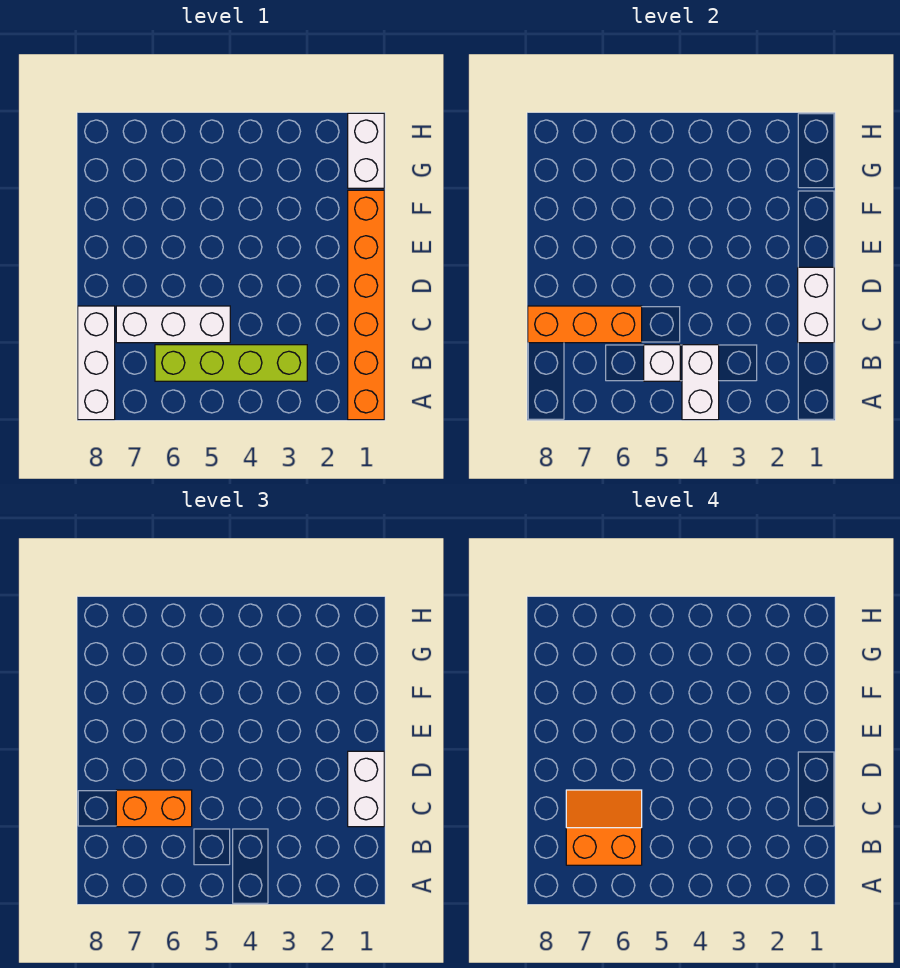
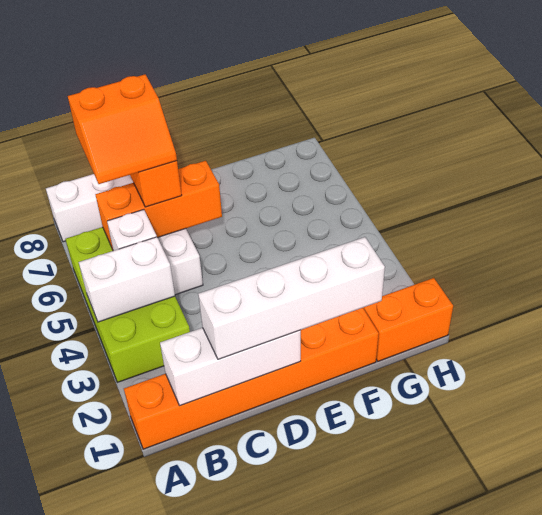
lime brick B3:B6 level 1 -> lime brick A3:B6 level 1
orange slope B6:C7 level 4 top B -> orange slope B6:C7 level 4 top 7
white brick C1:D1 level 2 -> white brick B1:D1 level 2
white brick C1:D1 level 3 -> white brick C1:F1 level 3
orange brick C6:C8 level 2 -> orange brick B6:D6 level 2
white brick G1:H1 level 1 -> orange brick G1:H1 level 1

